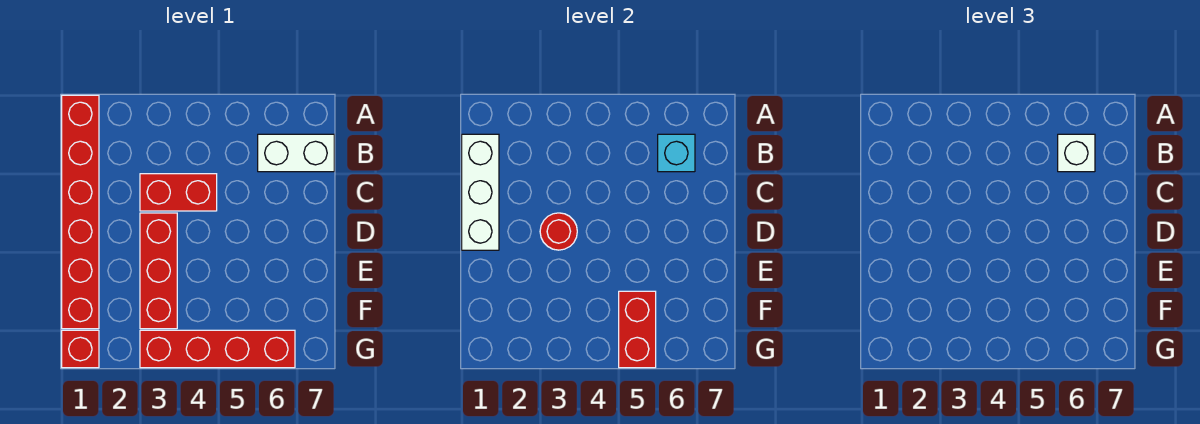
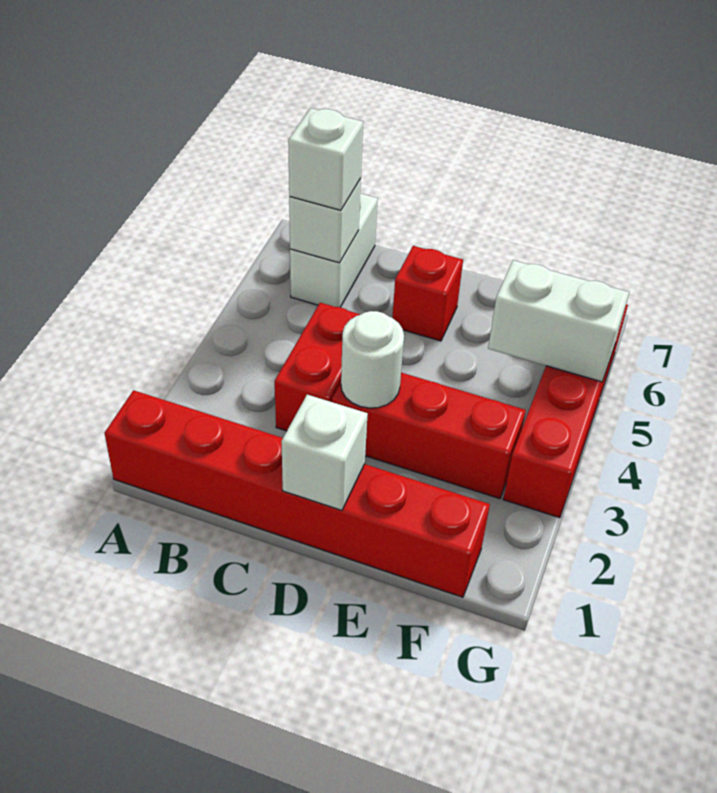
white brick B1:D1 level 2 -> white brick D1 level 2
cyan brick B6 level 2 -> white brick B6 level 2
red round brick D3 level 2 -> white round brick D3 level 2
red brick F5:G5 level 2 -> white brick F5:G5 level 2
red brick G1 level 1 -> red brick D6 level 1

